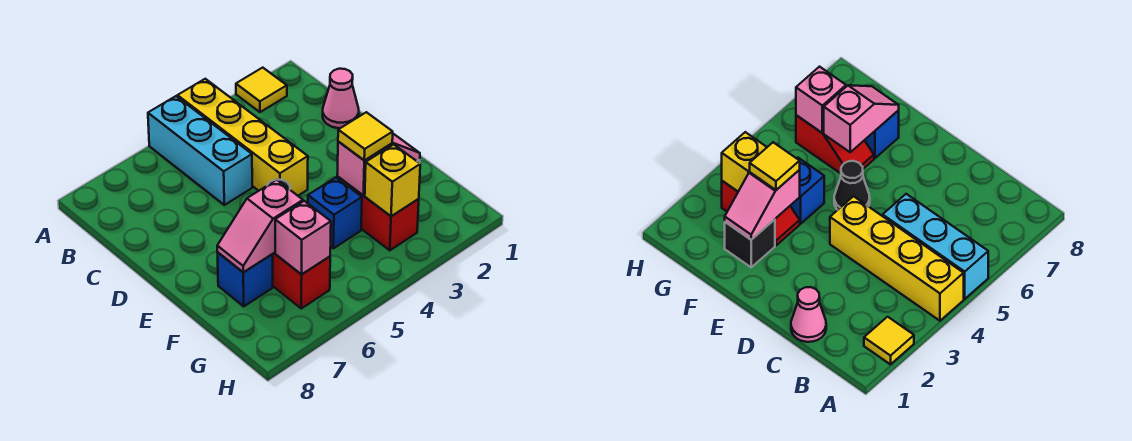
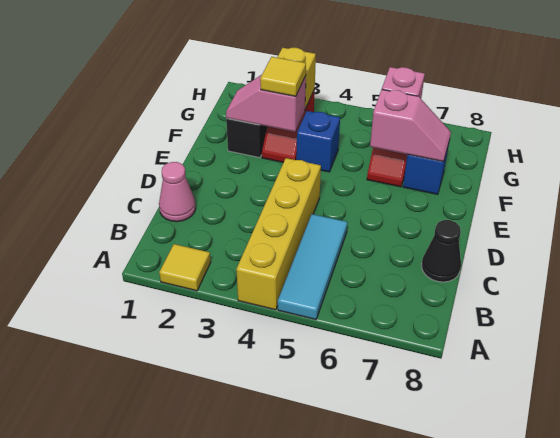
cyan brick A5:C5 level 1 -> cyan tile A5:C5 level 1
black cone E5 level 1 -> black cone C8 level 1

